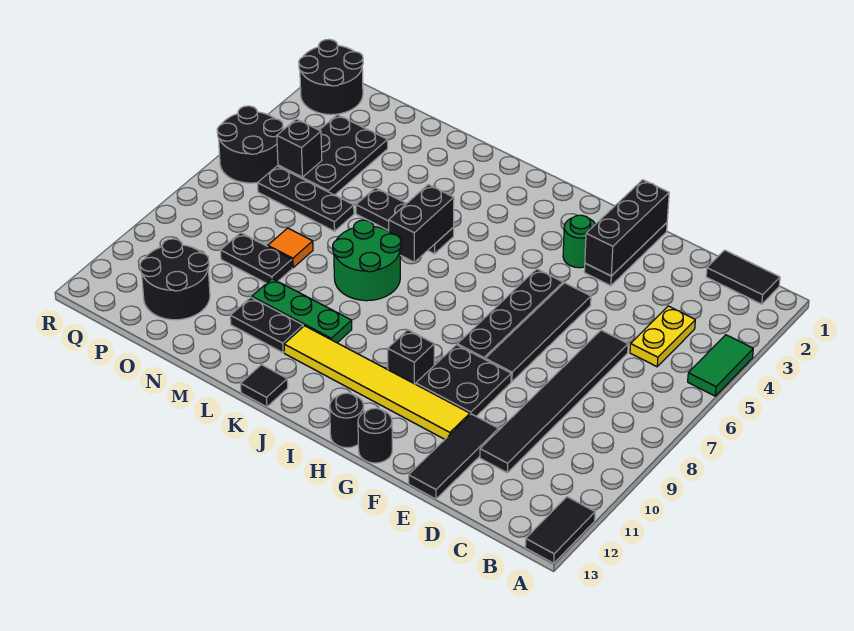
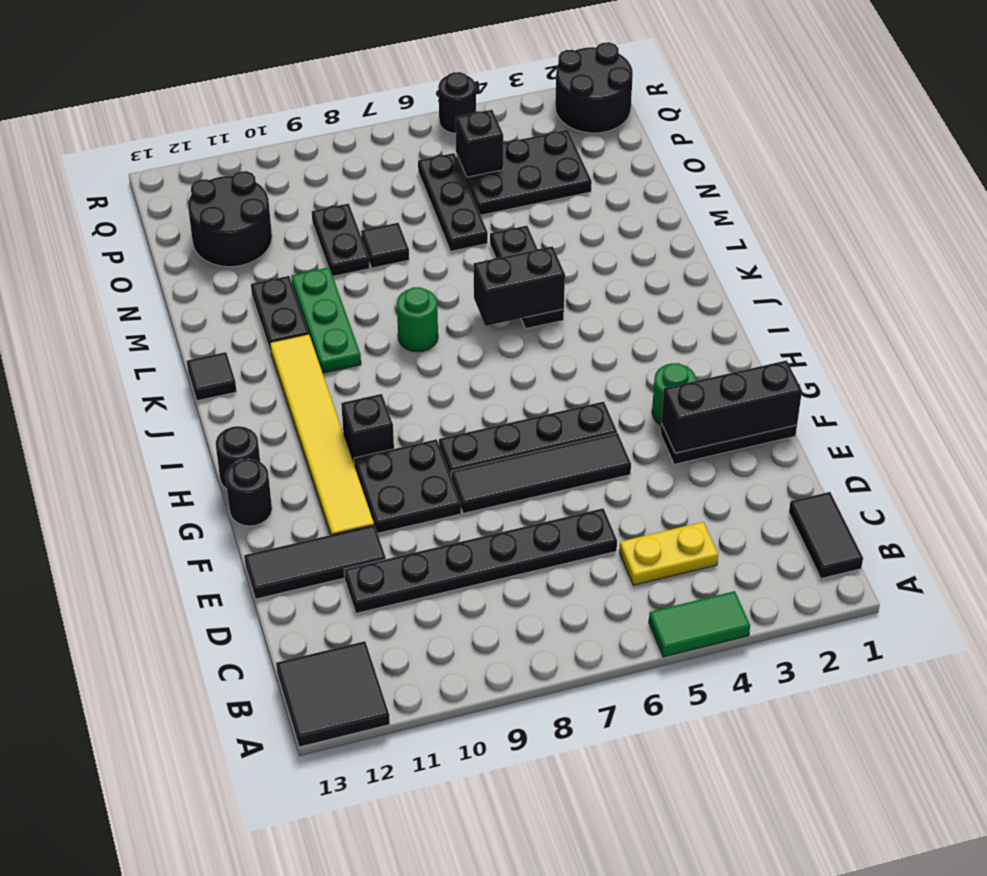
black tile A12:A13 level 1 -> black tile A12:B13 level 1
black tile D6:D11 level 1 -> black plate D6:D11 level 1
green round brick K7:L8 level 1 -> green round brick K8 level 1
orange tile N8 level 1 -> black tile N8 level 1
black round brick Q5:R6 level 1 -> black round brick R5 level 1

